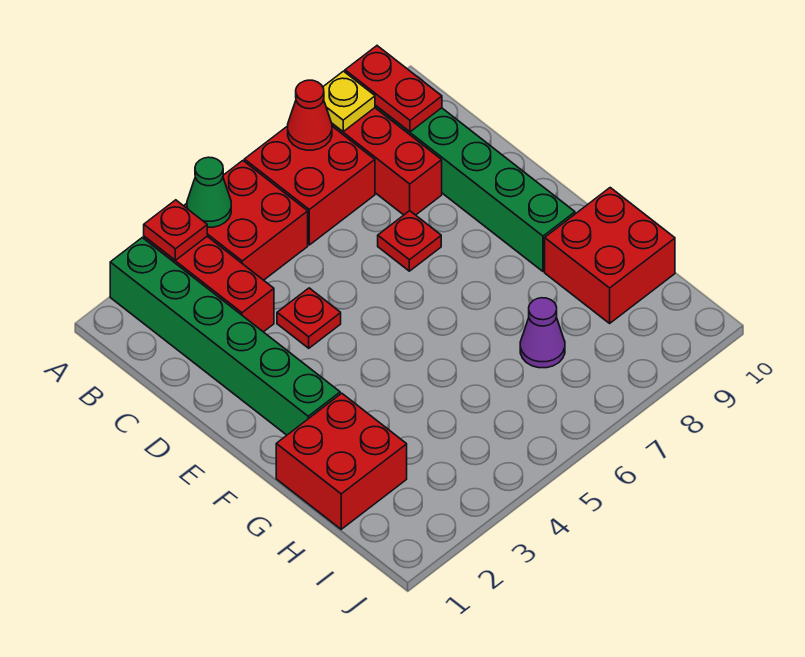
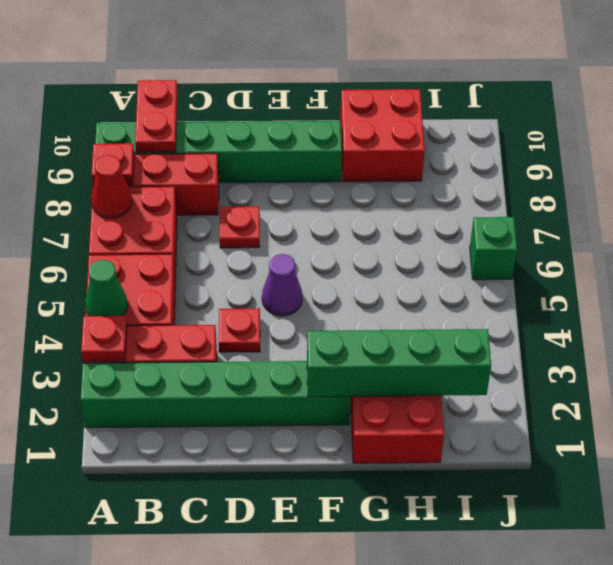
yellow plate A8 level 2 -> red plate A8 level 2
red plate A9:B9 level 2 -> red plate B9:B10 level 2
none -> green brick F2:I2 level 2
purple cone H7 level 1 -> purple cone E5 level 1
none -> green brick J6 level 1

